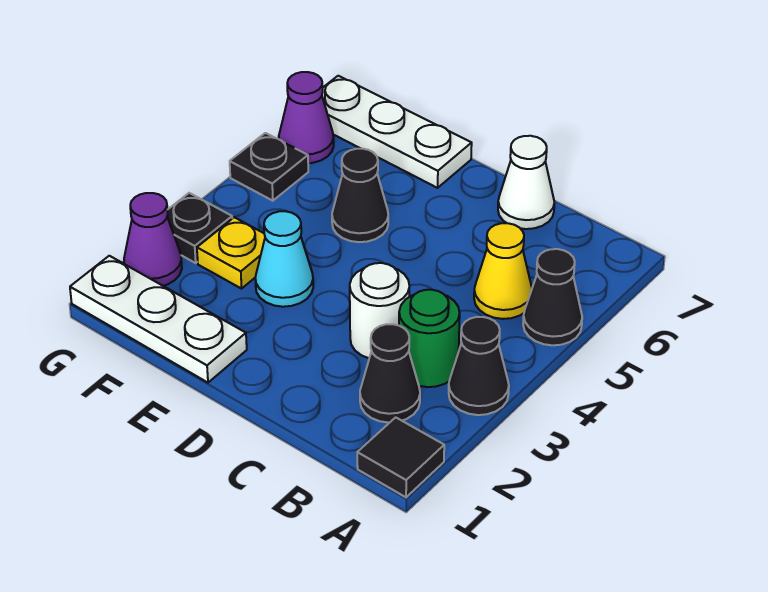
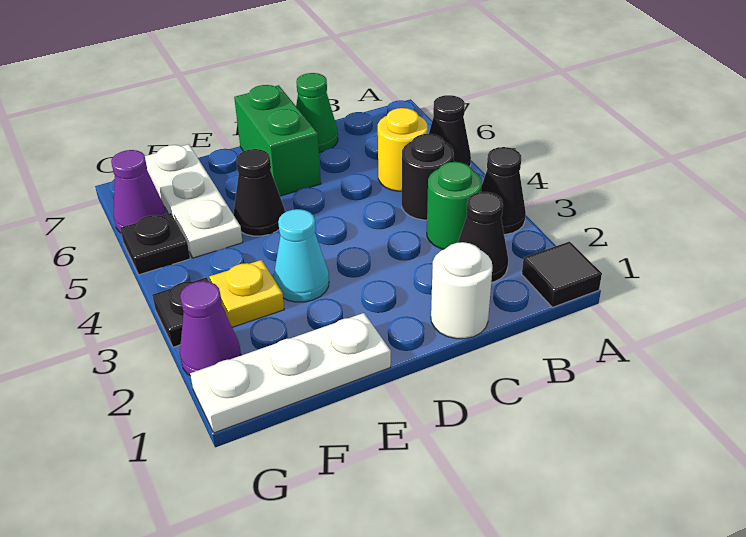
none -> black round brick B4 level 1
yellow cone B5 level 1 -> yellow round brick B5 level 1
white round brick C3 level 1 -> white round brick C1 level 1
white cone C7 level 1 -> green cone C7 level 1
none -> green brick D6:D7 level 1
white plate E7:G7 level 1 -> white plate F5:F7 level 1

